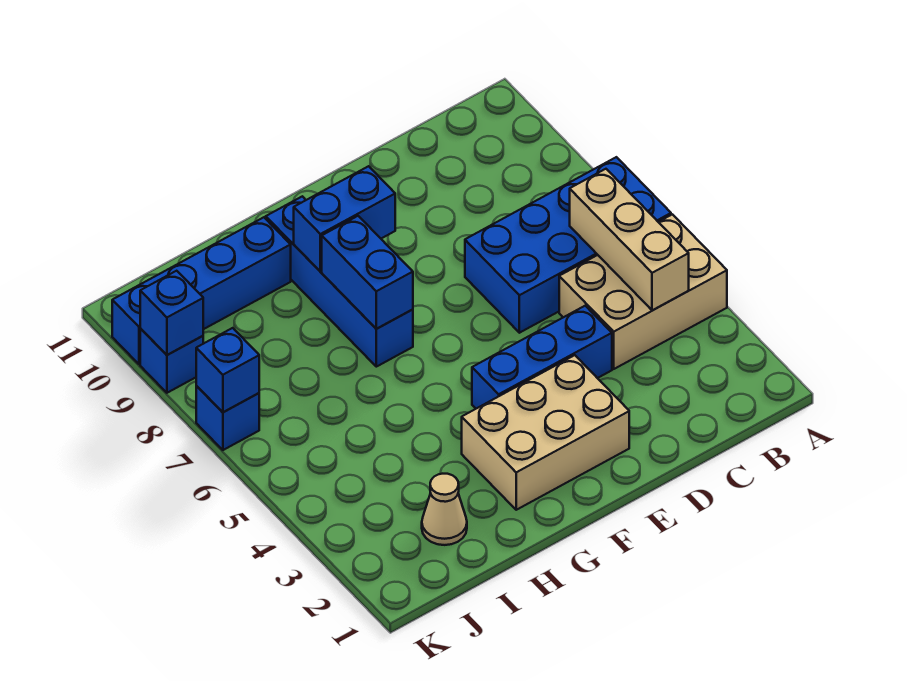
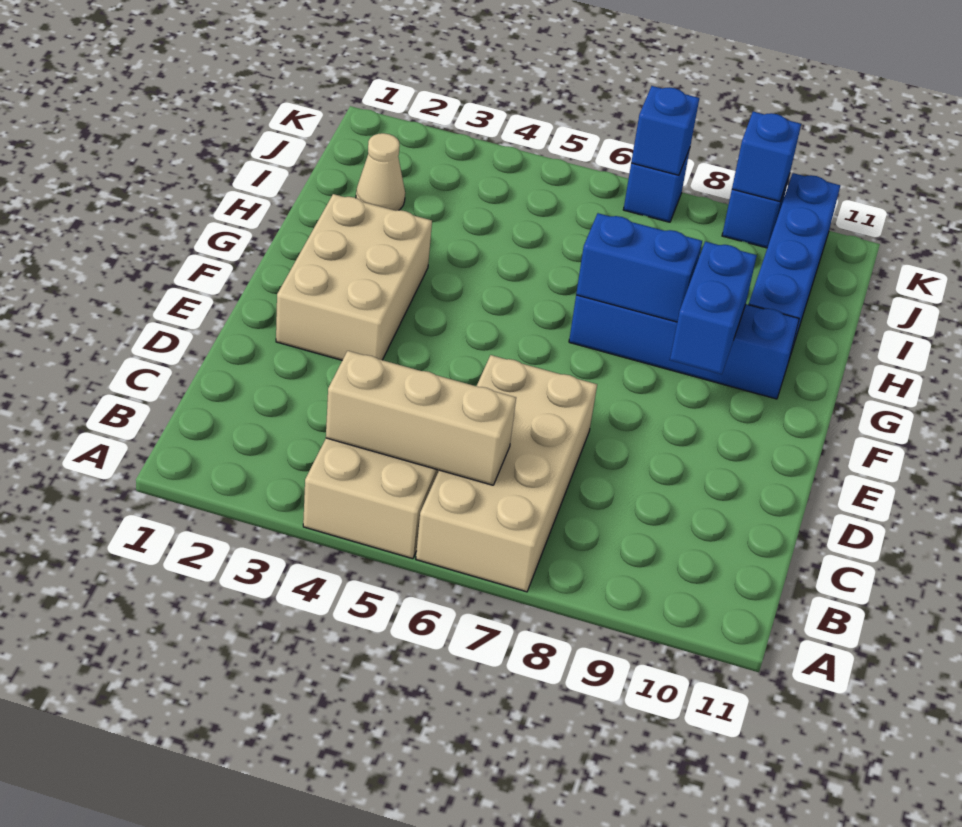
blue brick A6:D7 level 1 -> tan brick A6:D7 level 1
blue brick D4:F4 level 1 -> none

